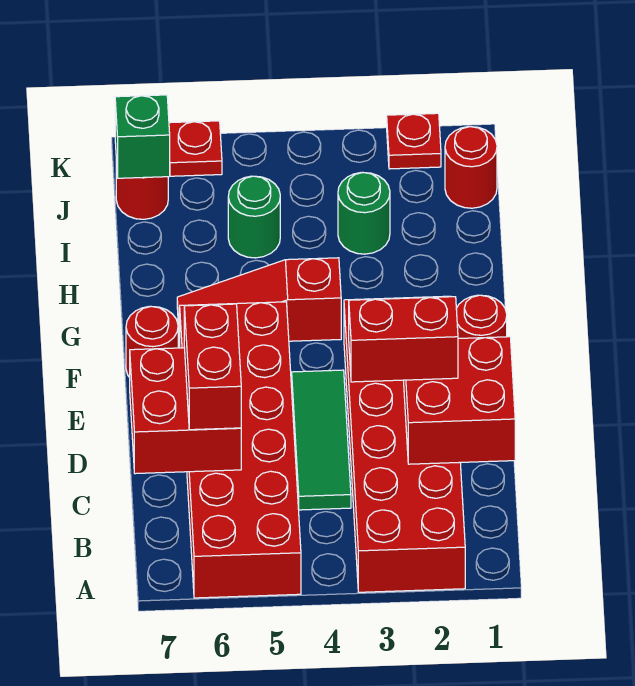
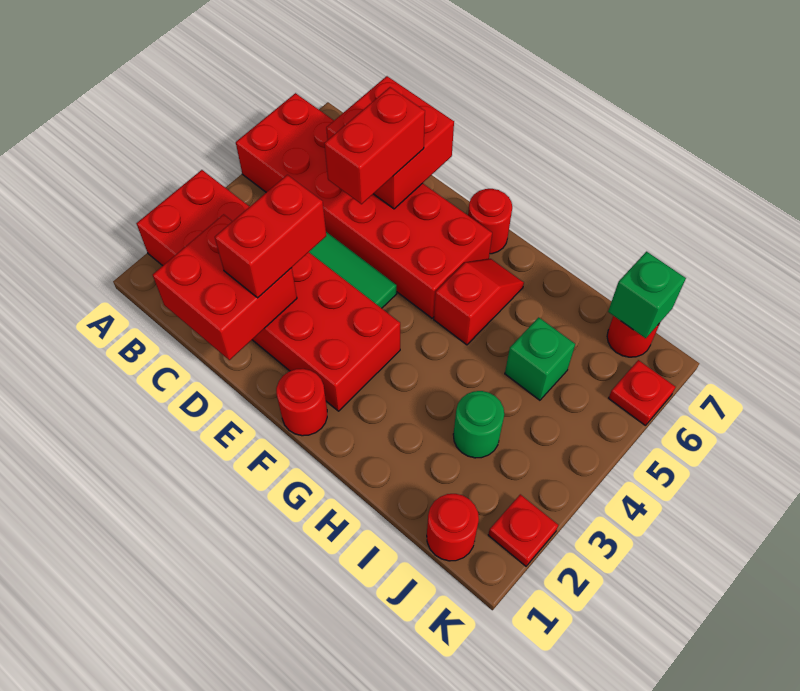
red brick C6:D6 level 3 -> red brick D5:D6 level 3
red slope G4:G6 level 1 top 4 -> red slope G5:G6 level 1 top 5
green round brick I5 level 1 -> green brick I5 level 1

